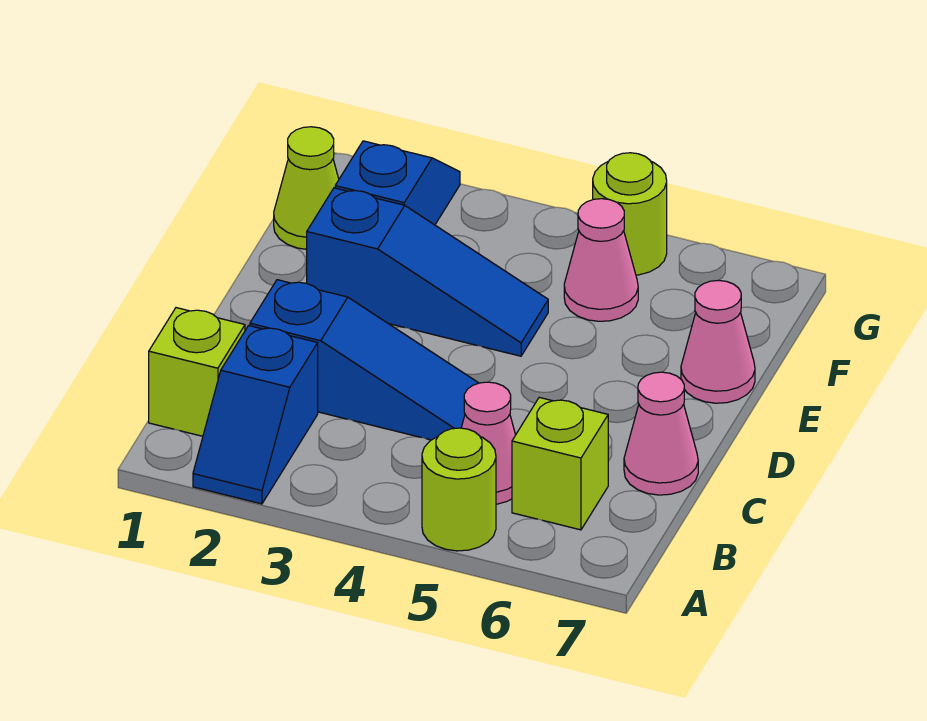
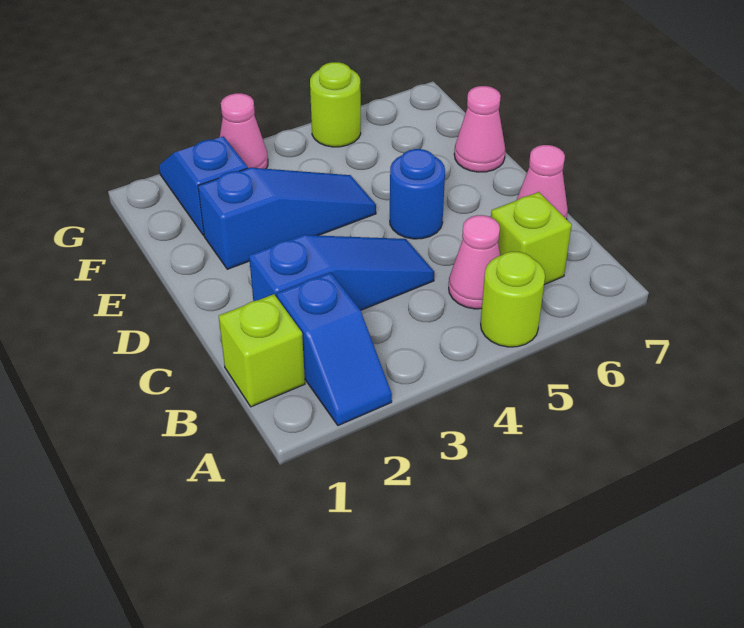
none -> blue round brick D5 level 1
lime cone F1 level 1 -> none
pink cone F5 level 1 -> pink cone G3 level 1

